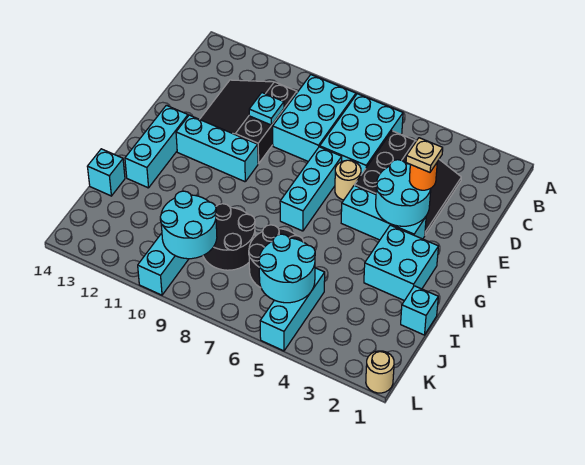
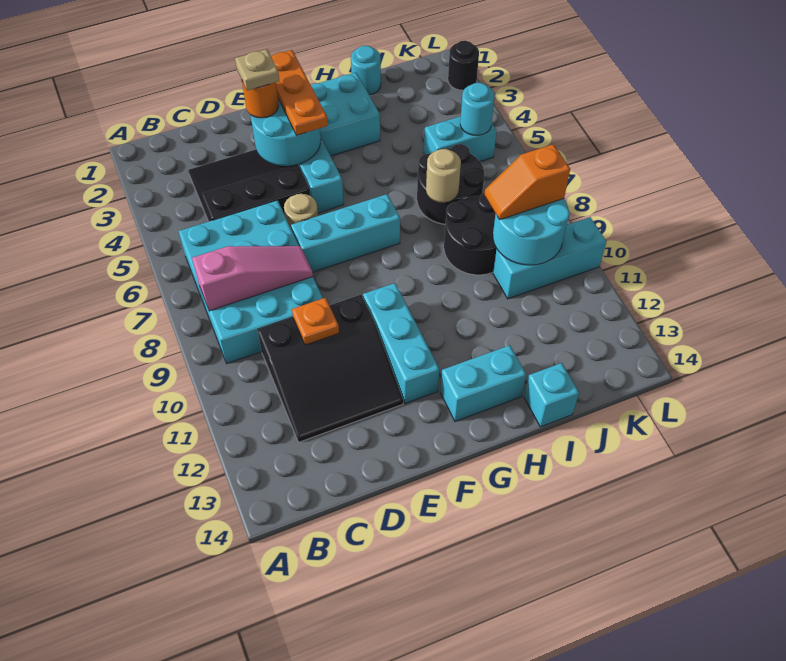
none -> pink slope B8:D8 level 2 top B
cyan plate D10 level 2 -> orange plate D10 level 2
none -> orange plate F2:F4 level 3
cyan brick F13:H13 level 1 -> cyan brick G13:H13 level 1
cyan brick I1 level 1 -> cyan round brick I1 level 1
cyan brick J5:L5 level 1 -> cyan brick J5:K5 level 1
cyan round brick J5:K6 level 2 -> cyan round brick K5 level 2
none -> orange slope J9:K9 level 3 top K
tan round brick L1 level 1 -> tan round brick I7 level 2
none -> black round brick L2 level 1

